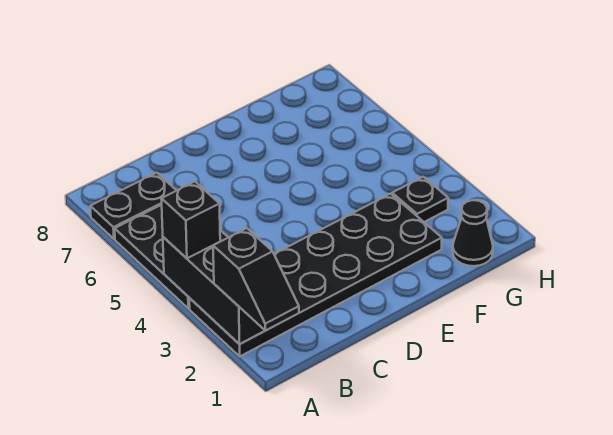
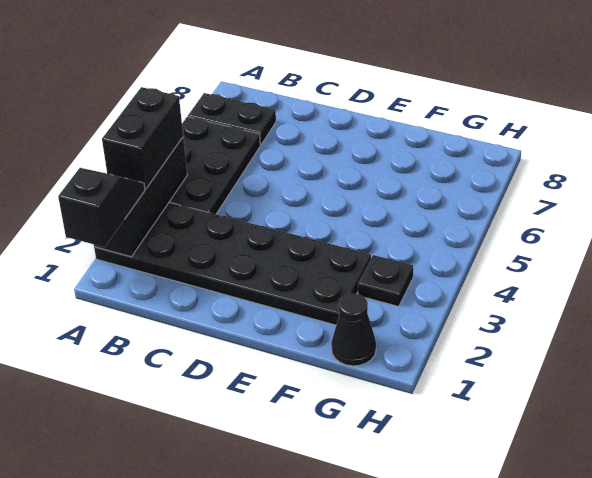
black slope A1:A2 level 3 top 2 -> black slope A1:A2 level 3 top 1
black brick A4 level 3 -> black brick A3:A4 level 3

